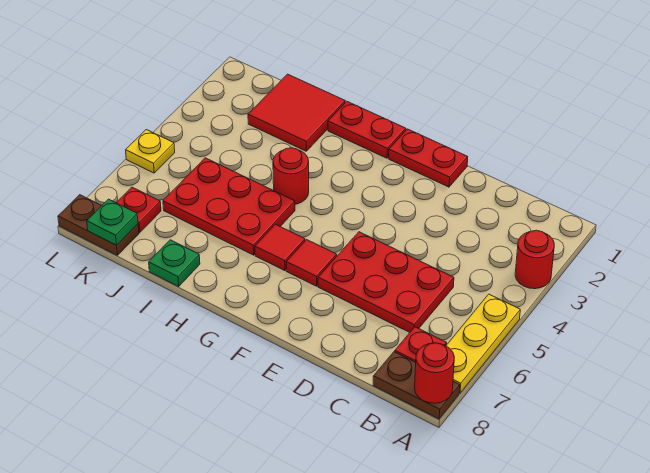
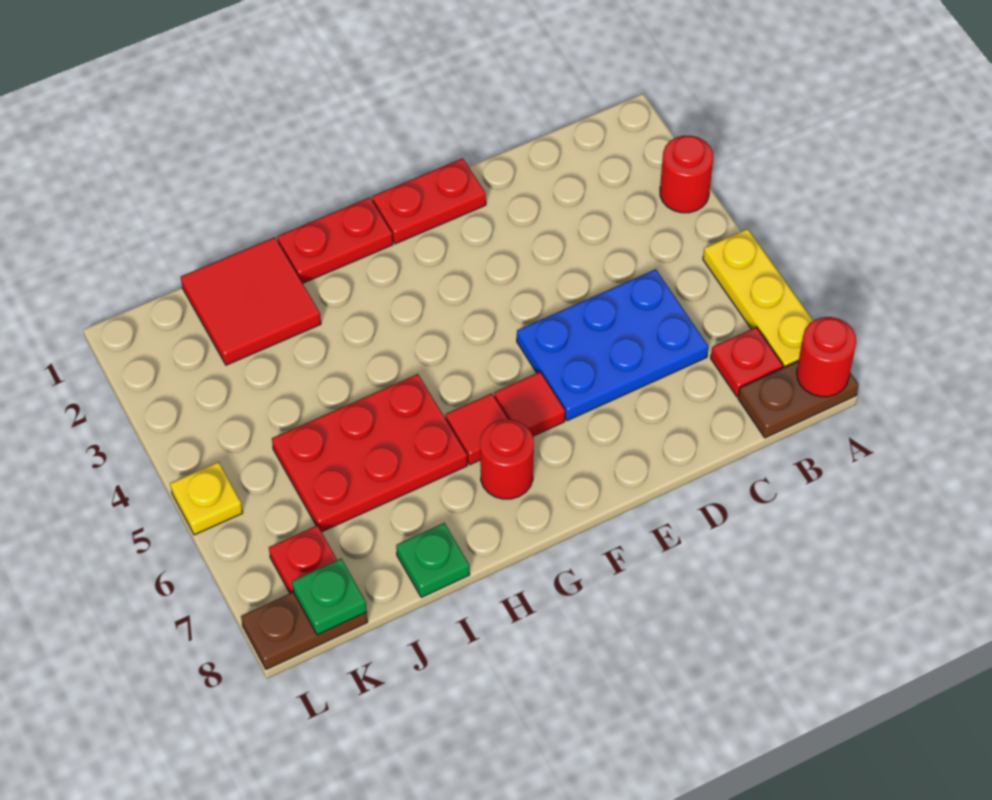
red plate C5:E6 level 1 -> blue plate C5:E6 level 1
red round brick H4 level 1 -> red round brick G7 level 1

